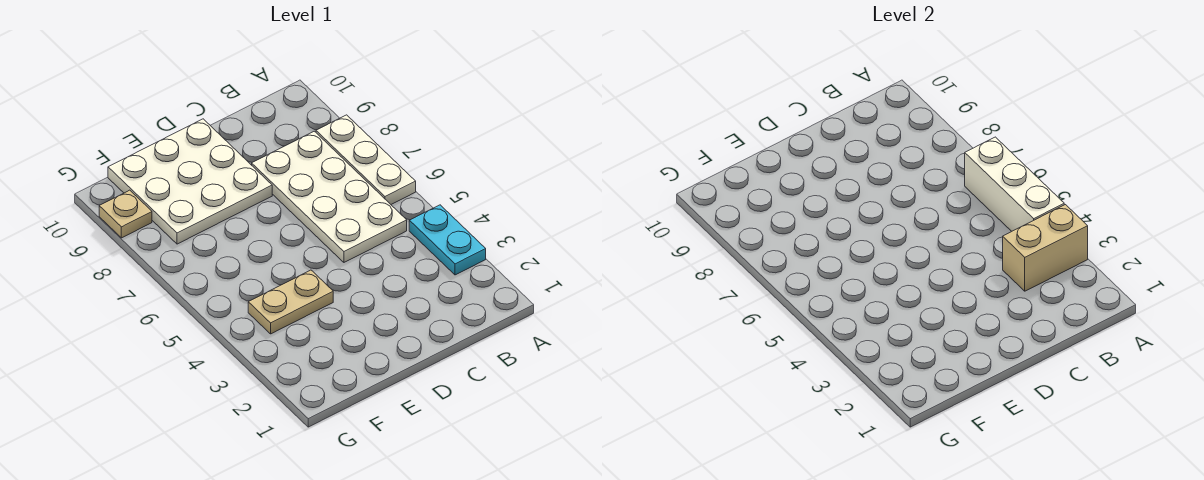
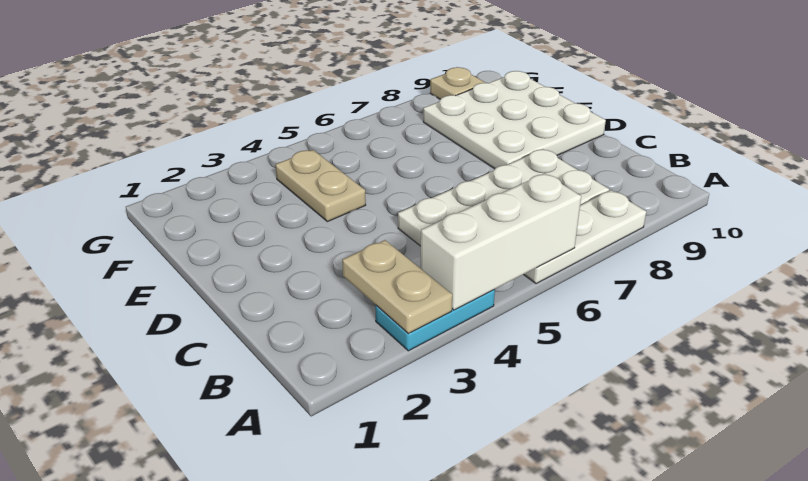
tan brick A3:B3 level 2 -> tan plate A3:B3 level 2

